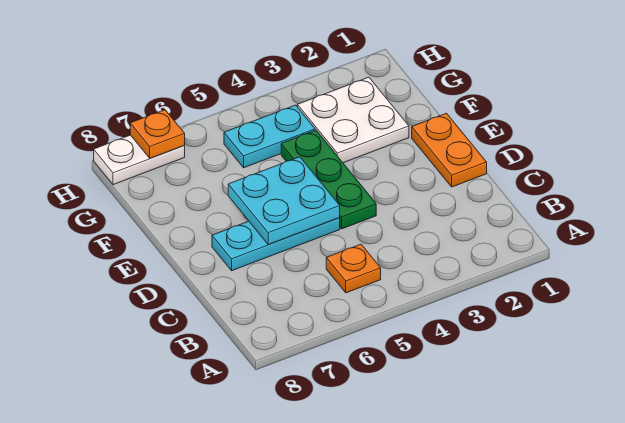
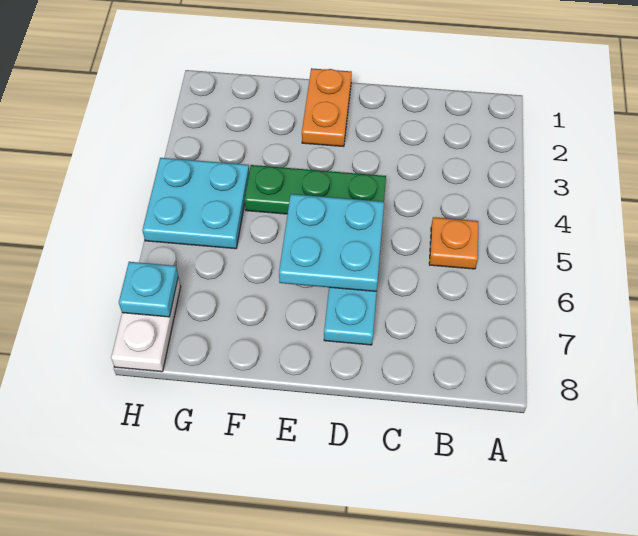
orange plate D1:E1 level 1 -> orange plate E1:E2 level 1
white plate F2:G3 level 1 -> none
cyan plate G4:G5 level 1 -> cyan plate G4:H5 level 1
orange plate H7 level 2 -> cyan plate H7 level 2

